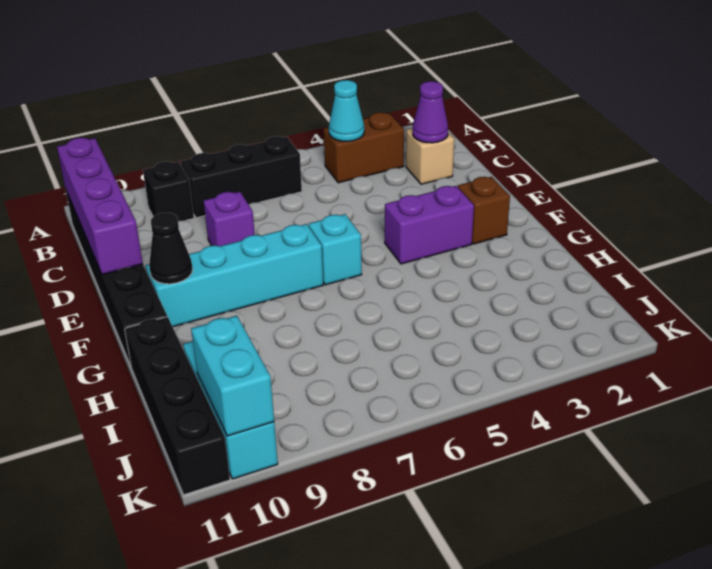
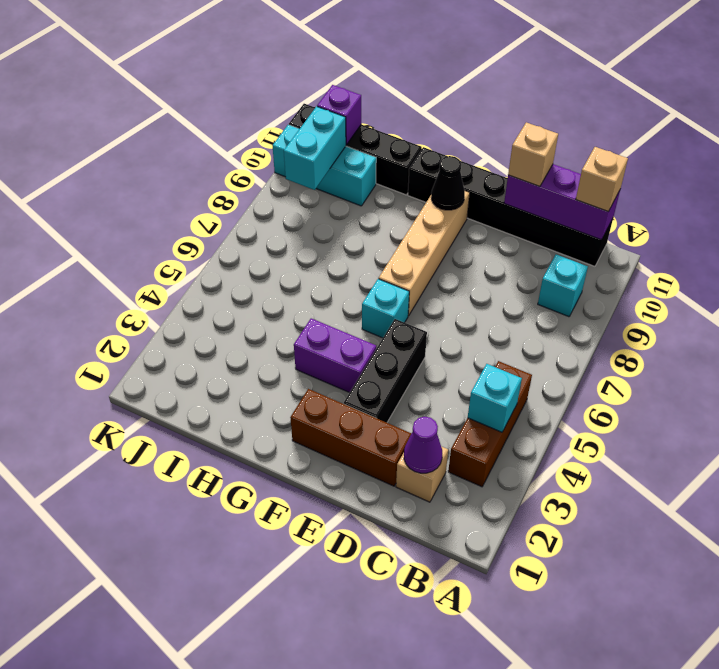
brown brick B3:B4 level 1 -> brown brick B3:B5 level 1
cyan cone B4 level 2 -> cyan brick B4 level 2
black brick B6:B8 level 1 -> black brick E3:E5 level 1
black brick B9 level 1 -> cyan brick B9 level 1
purple brick B11:E11 level 2 -> purple brick B11:D11 level 2
none -> tan brick B11 level 3
purple brick D8 level 1 -> purple brick J11 level 2
none -> tan brick D11 level 3
brown brick F2 level 1 -> brown brick D2:F2 level 1
purple brick F3:F4 level 1 -> purple brick F4:G4 level 1
cyan brick F7:F10 level 1 -> tan brick F7:F10 level 1
cyan brick J10:K10 level 2 -> cyan brick J9:J10 level 2

